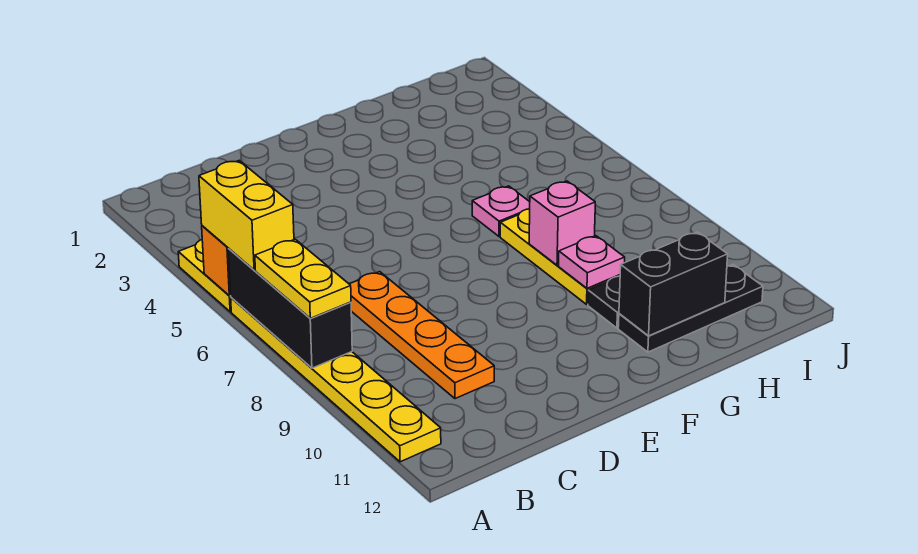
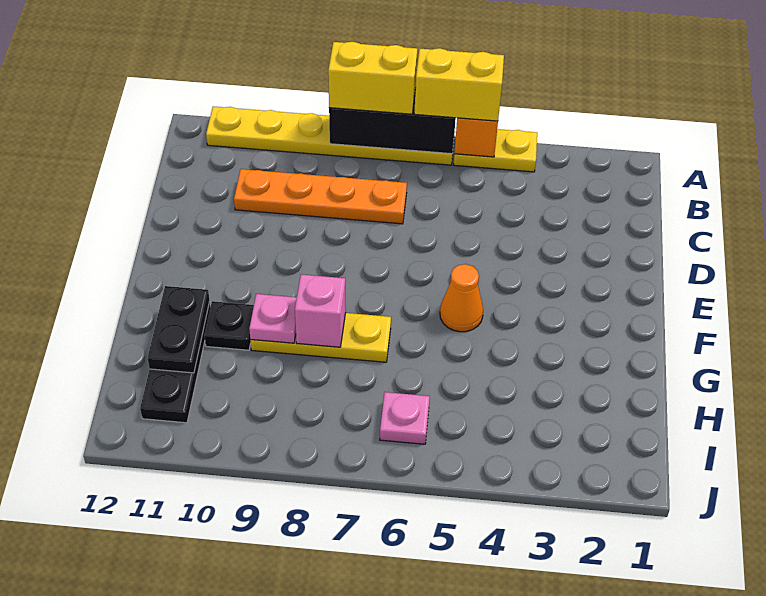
yellow plate A7:A8 level 3 -> yellow brick A7:A8 level 3
none -> orange cone F5 level 1
pink plate G6 level 1 -> pink plate I6 level 1
black brick G11:H11 level 2 -> black plate G11:H11 level 2

